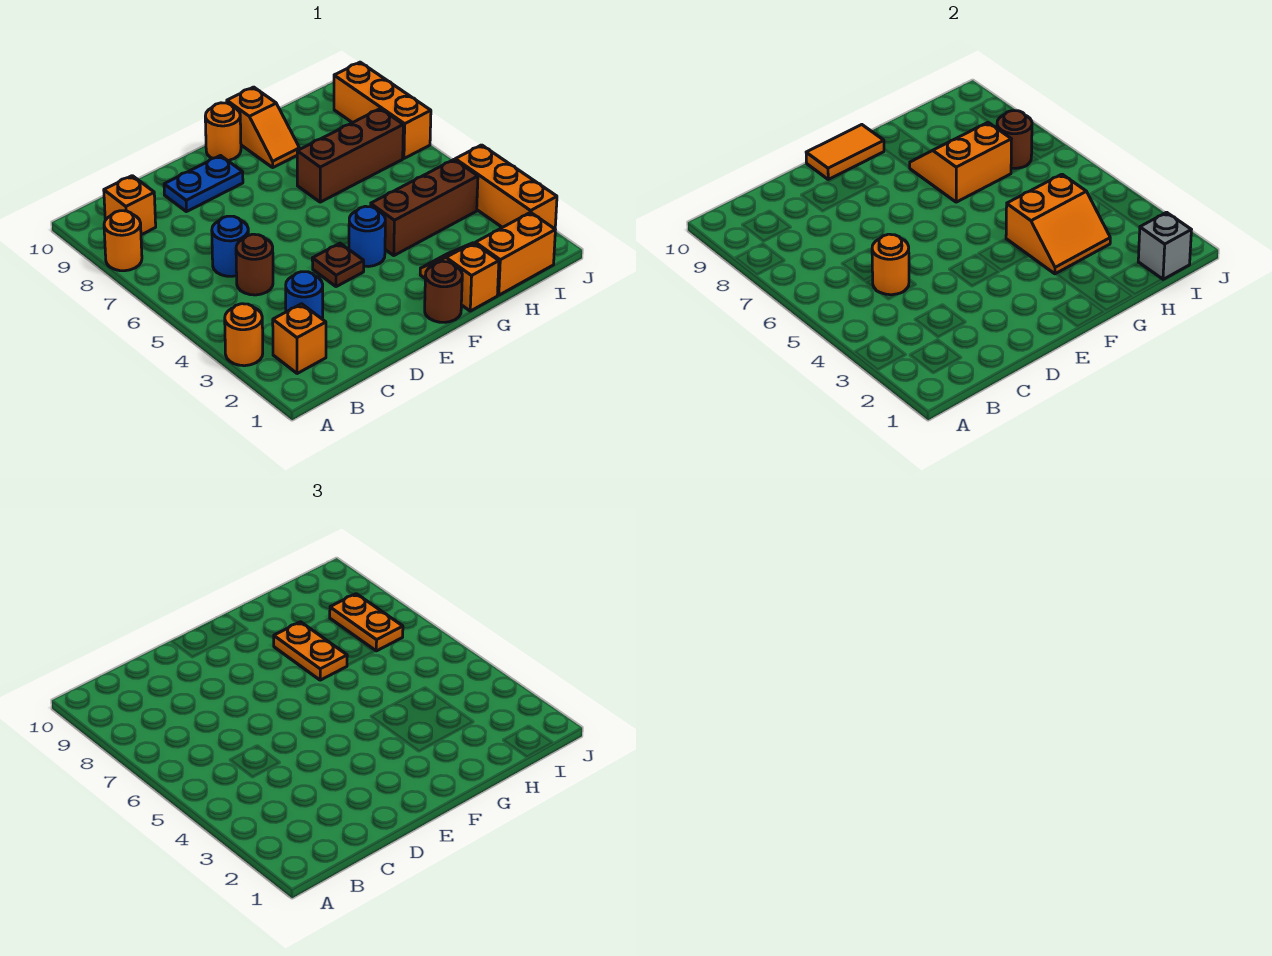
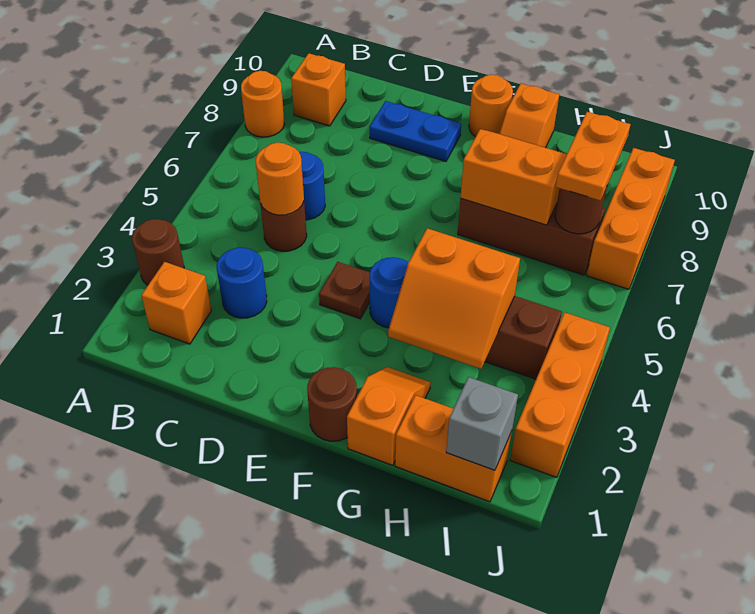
orange round brick A3 level 1 -> brown round brick A3 level 1
orange tile E10:F10 level 2 -> none
orange plate G7:G8 level 3 -> none

